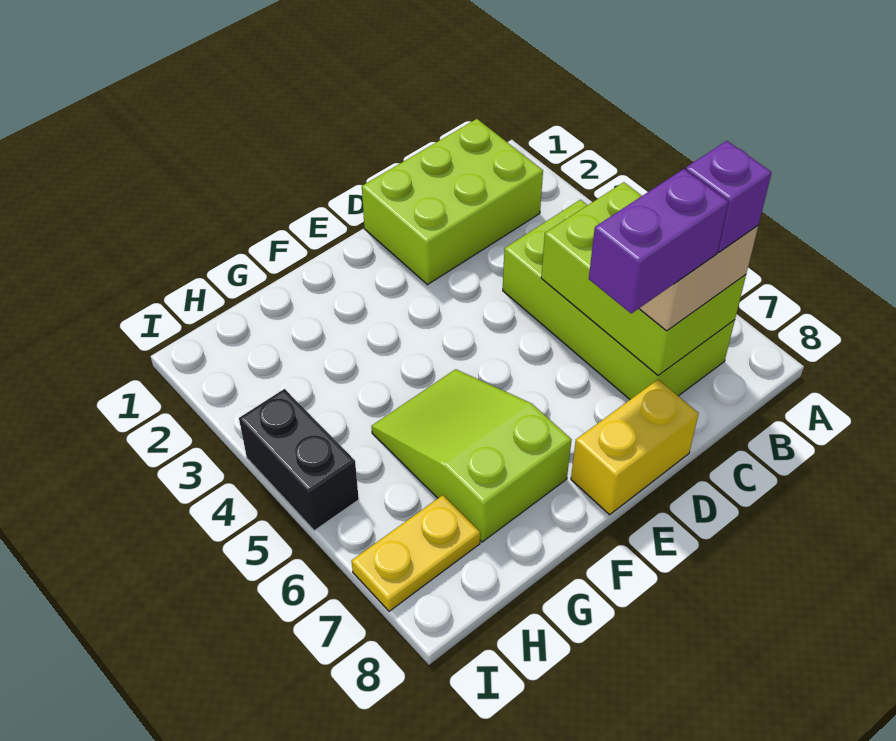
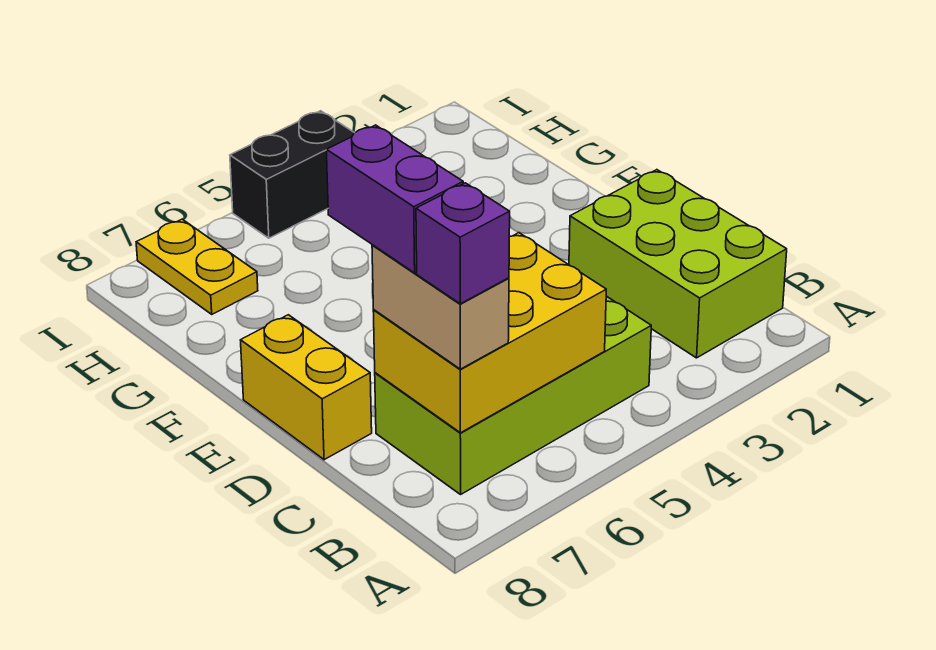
lime brick B5:C7 level 2 -> yellow brick B5:C7 level 2
lime slope F5:G7 level 1 top 7 -> none

